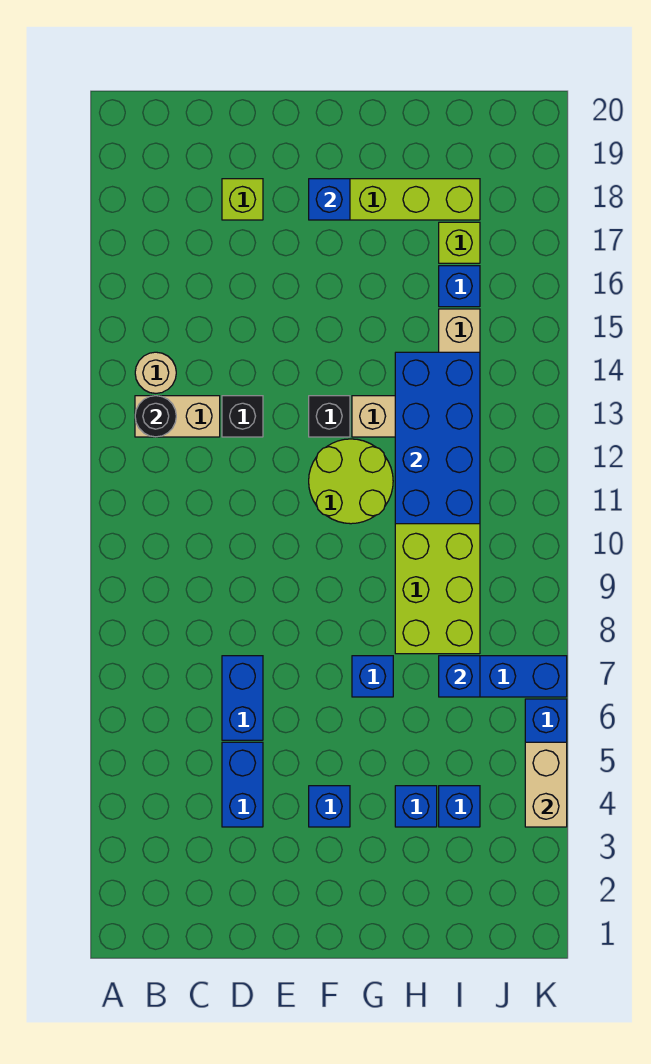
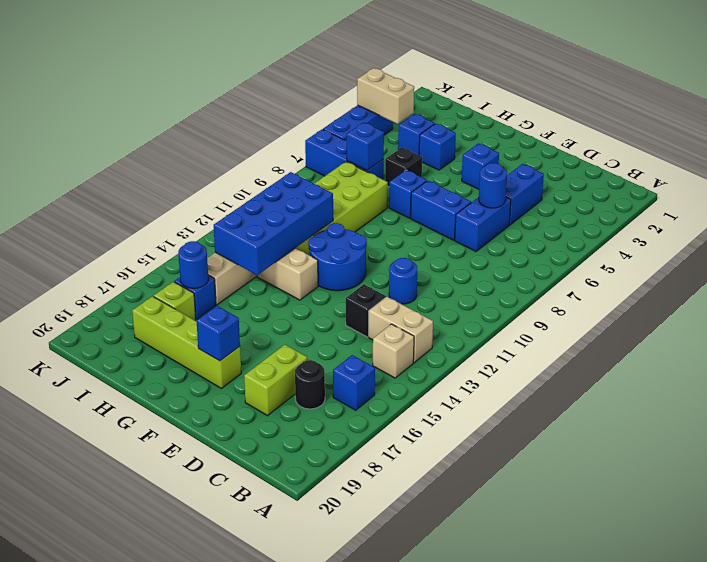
black round brick B13 level 2 -> black round brick C17 level 1
tan round brick B14 level 1 -> tan brick B14 level 1
none -> blue brick B16 level 1
none -> blue round brick D6 level 2
none -> blue round brick D11 level 1
lime brick D18 level 1 -> lime brick D17:D18 level 1
none -> blue brick E7:F7 level 1
lime round brick F11:G12 level 1 -> blue round brick F11:G12 level 1
black brick F13 level 1 -> black brick H6 level 1
none -> blue round brick I16 level 2
tan brick K4:K5 level 2 -> tan brick J4:K4 level 2

